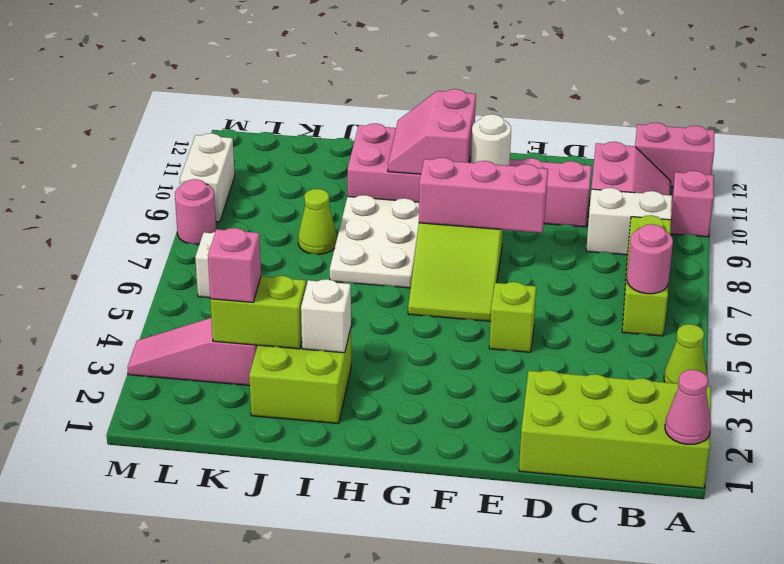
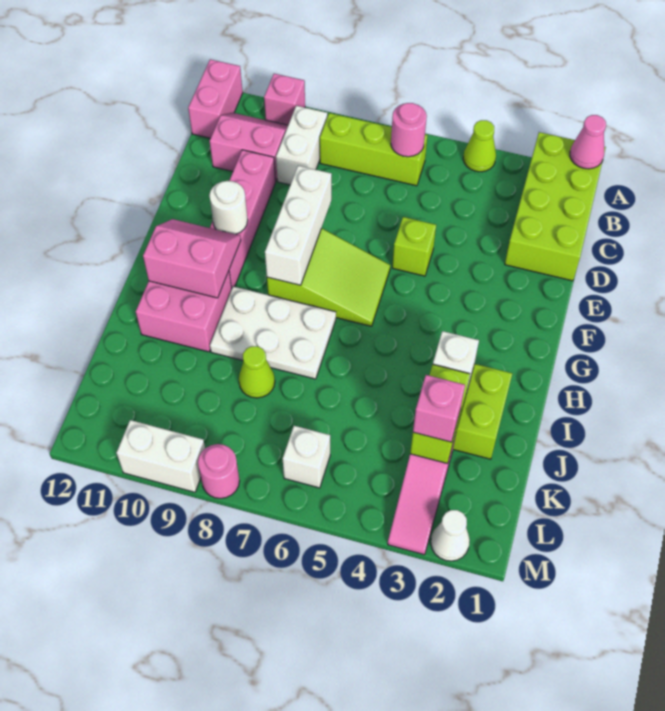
pink brick E8:G8 level 2 -> white brick E8:G8 level 2
pink slope G10:H11 level 2 top G -> pink slope G10:H11 level 2 top H
none -> white cone M2 level 1

